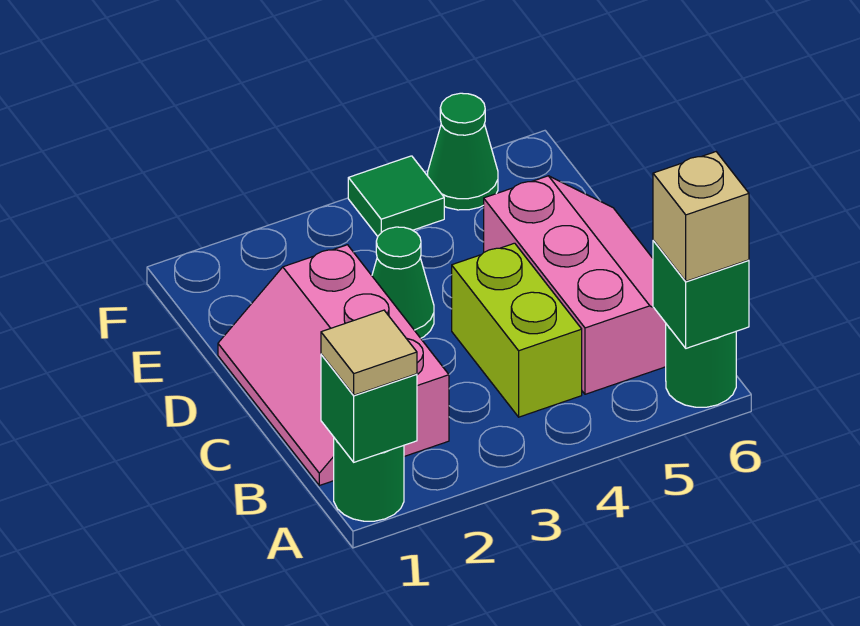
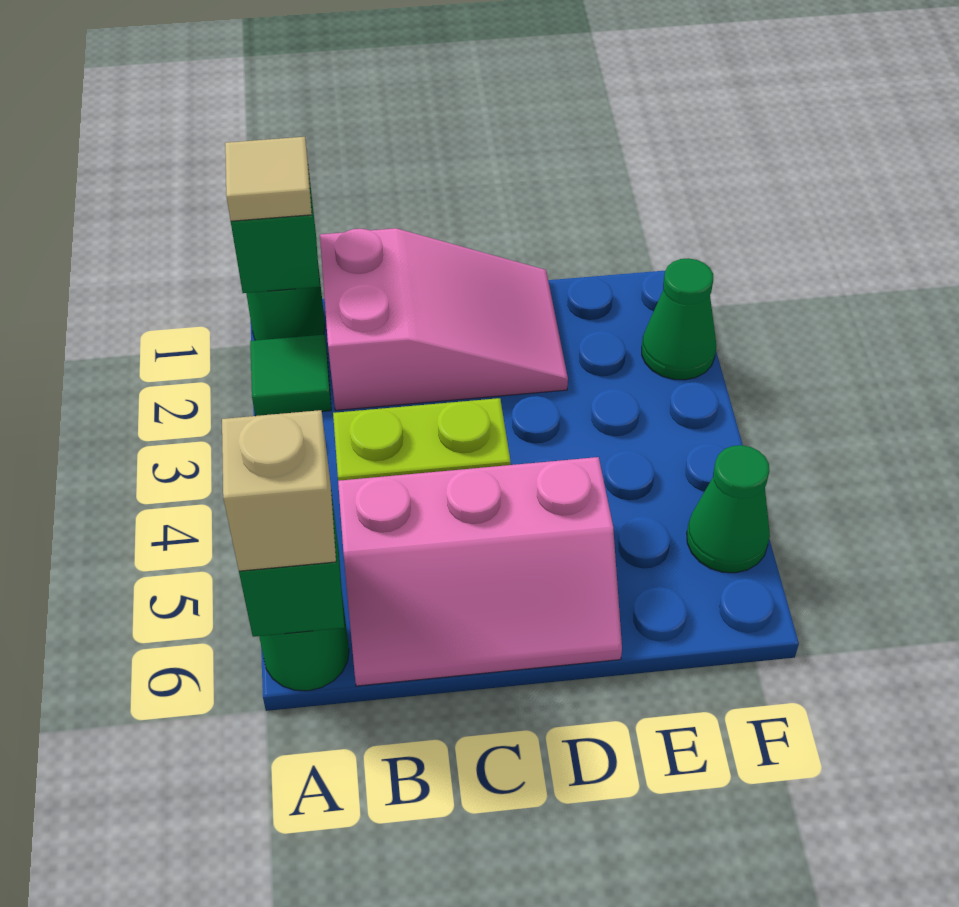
pink slope B1:D2 level 1 top 2 -> pink slope B1:D2 level 1 top B
green cone D3 level 1 -> green cone F2 level 1
green tile F4 level 1 -> green tile A2 level 1

